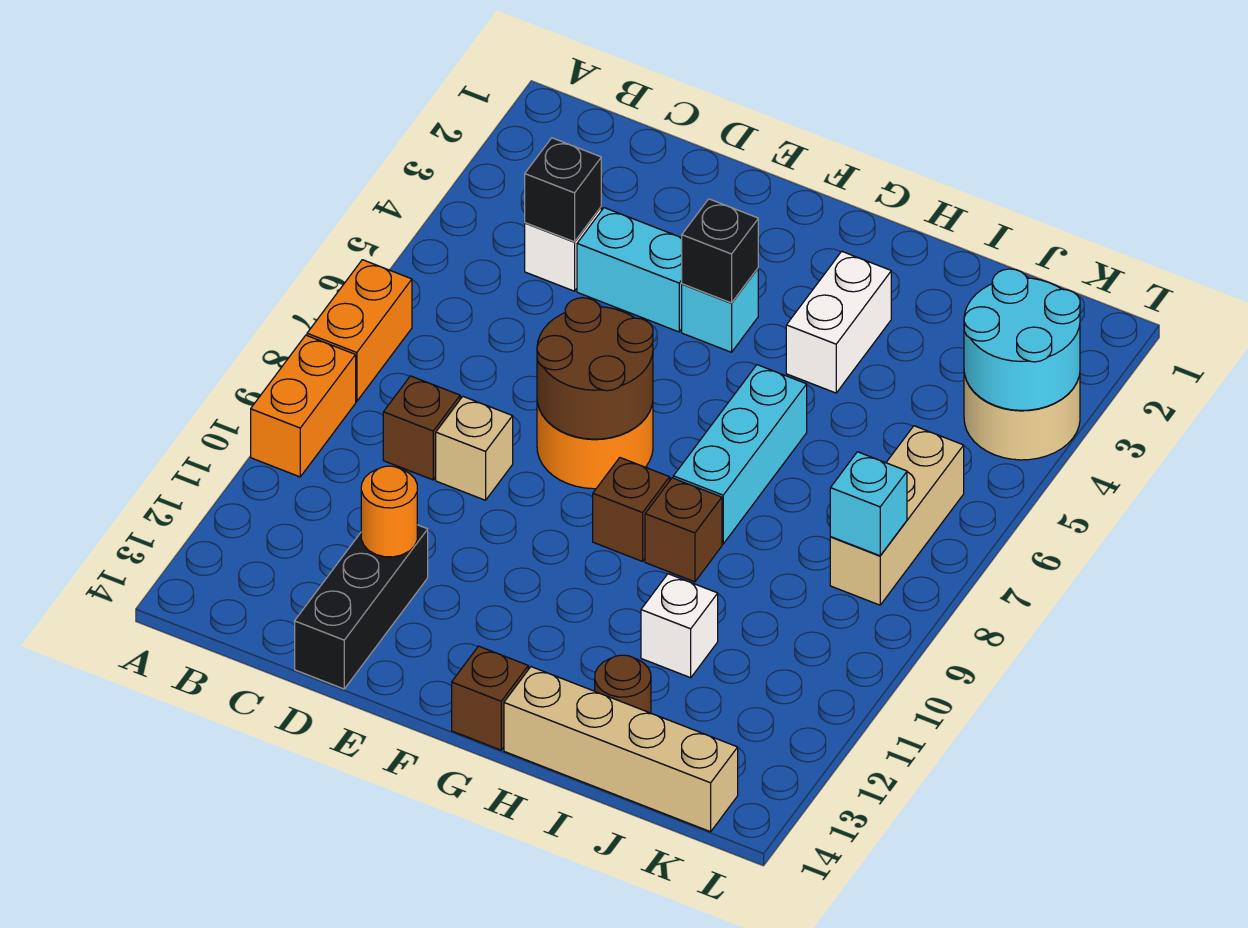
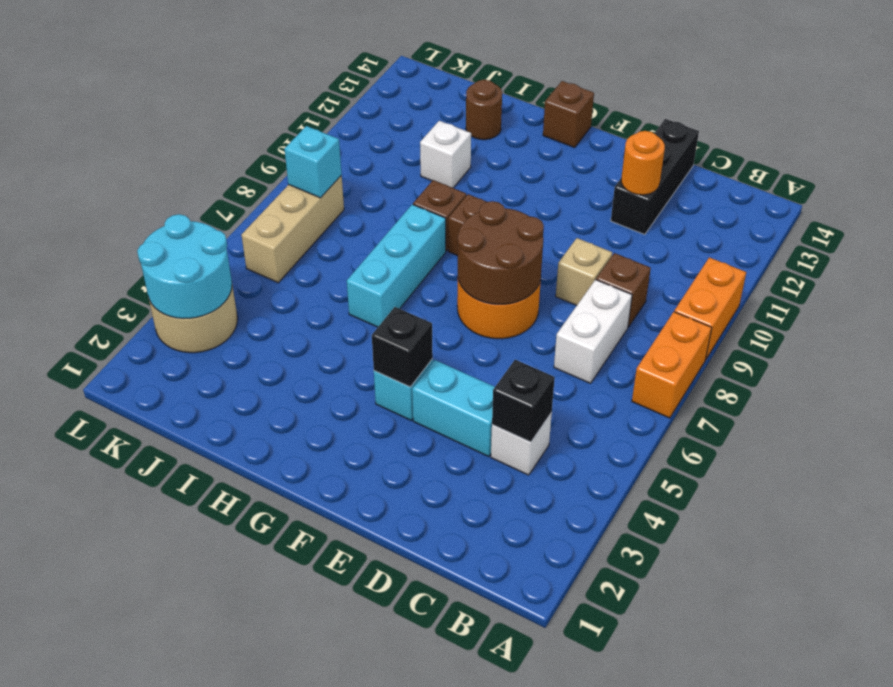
white brick H3:H4 level 1 -> white brick C7:C8 level 1
tan brick H14:K14 level 1 -> none

